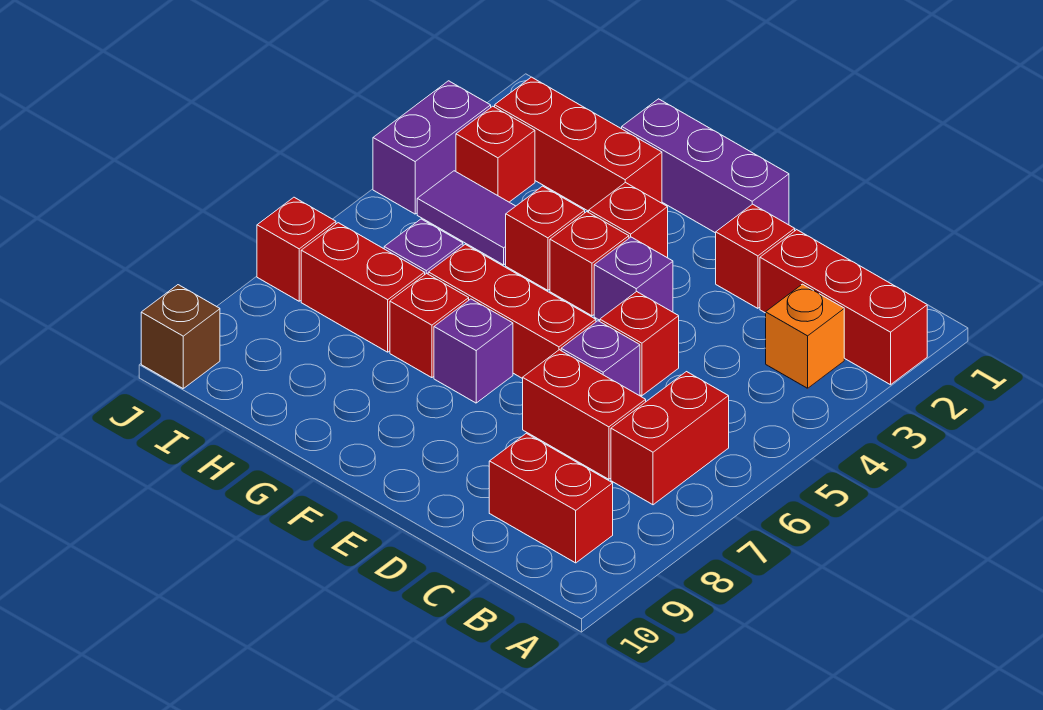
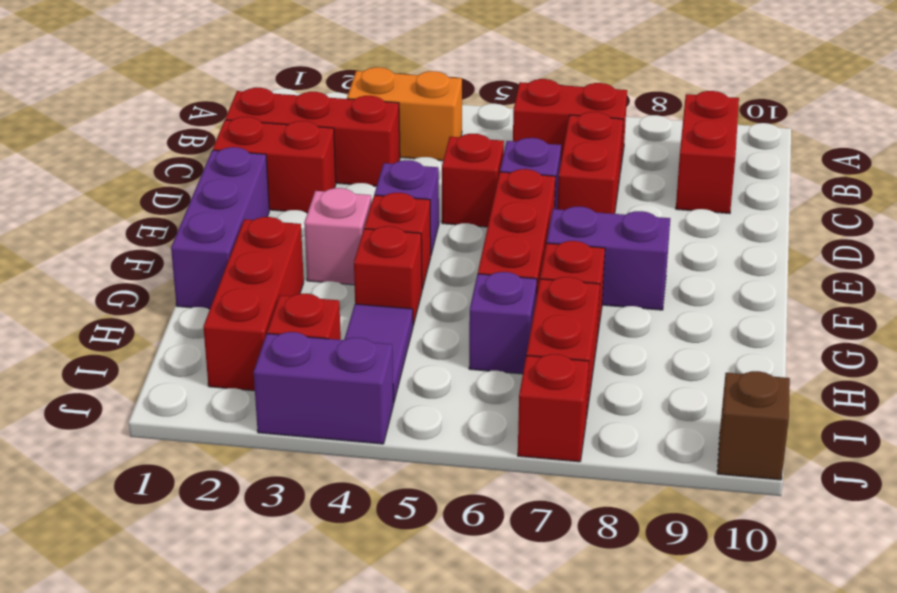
red brick A2:C2 level 1 -> red brick C1:C3 level 1
orange brick B3 level 1 -> orange brick B3:B4 level 1
red brick D2 level 1 -> red brick D1:D2 level 1
red brick F3 level 1 -> pink brick F3 level 1
purple brick F7 level 1 -> purple brick F7:F8 level 1

